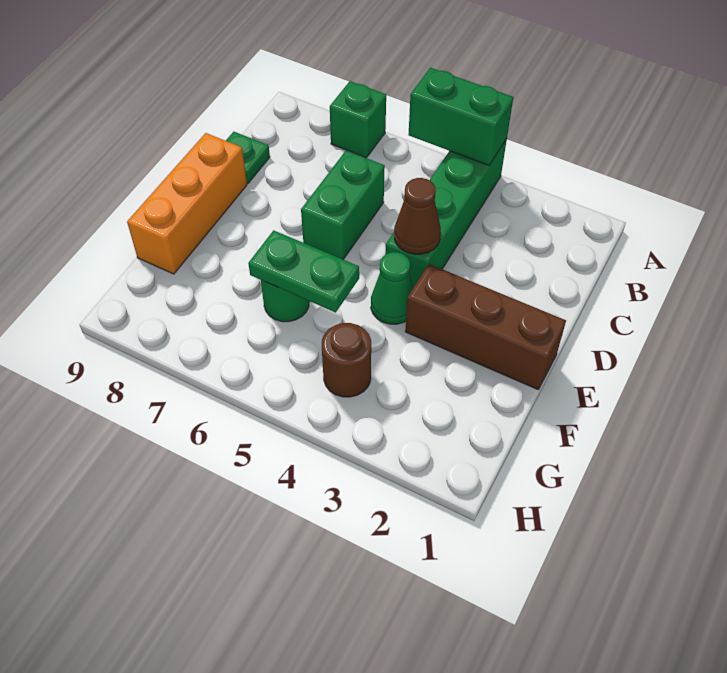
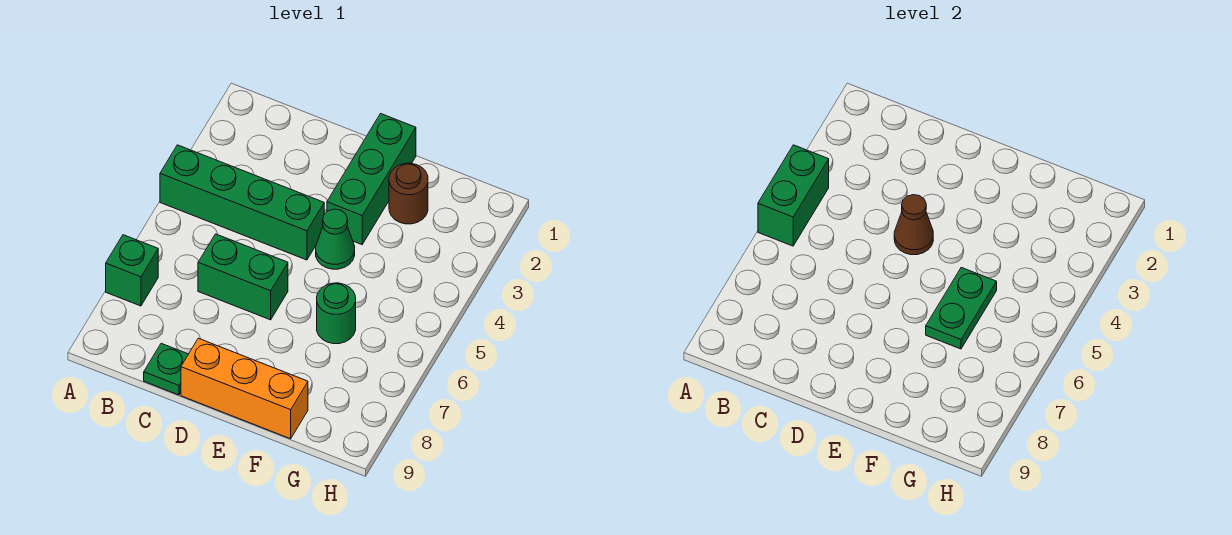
brown brick E1:E3 level 1 -> green brick E1:E3 level 1
brown round brick G4 level 1 -> brown round brick F2 level 1

